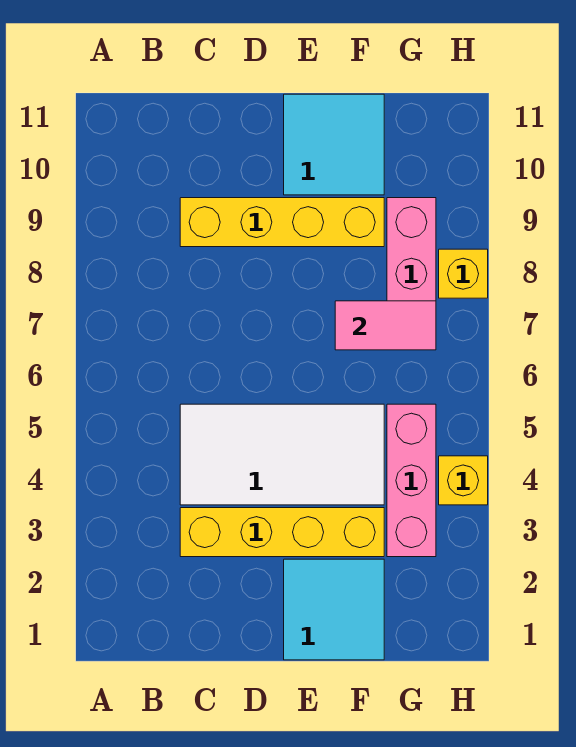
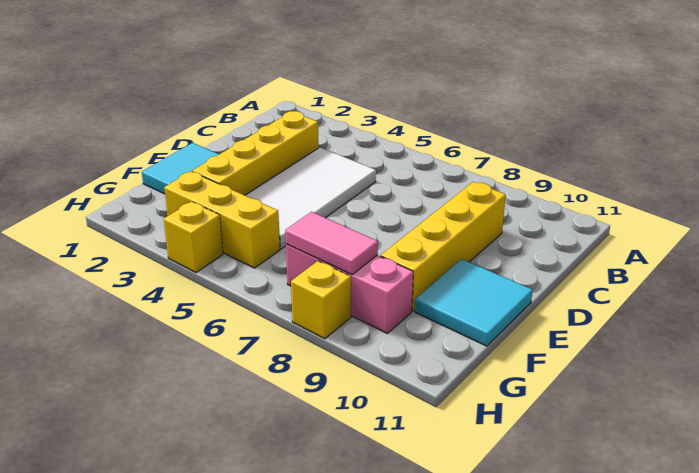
pink tile F7:G7 level 2 -> pink tile G7:G8 level 2
pink brick G3:G5 level 1 -> yellow brick G3:G5 level 1

